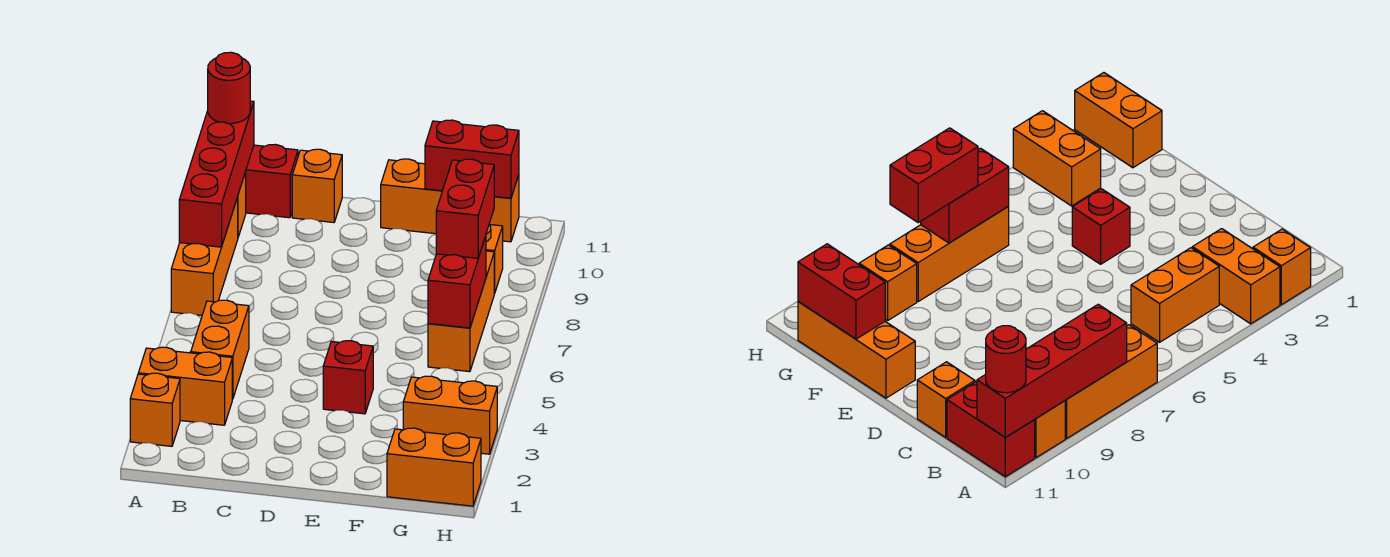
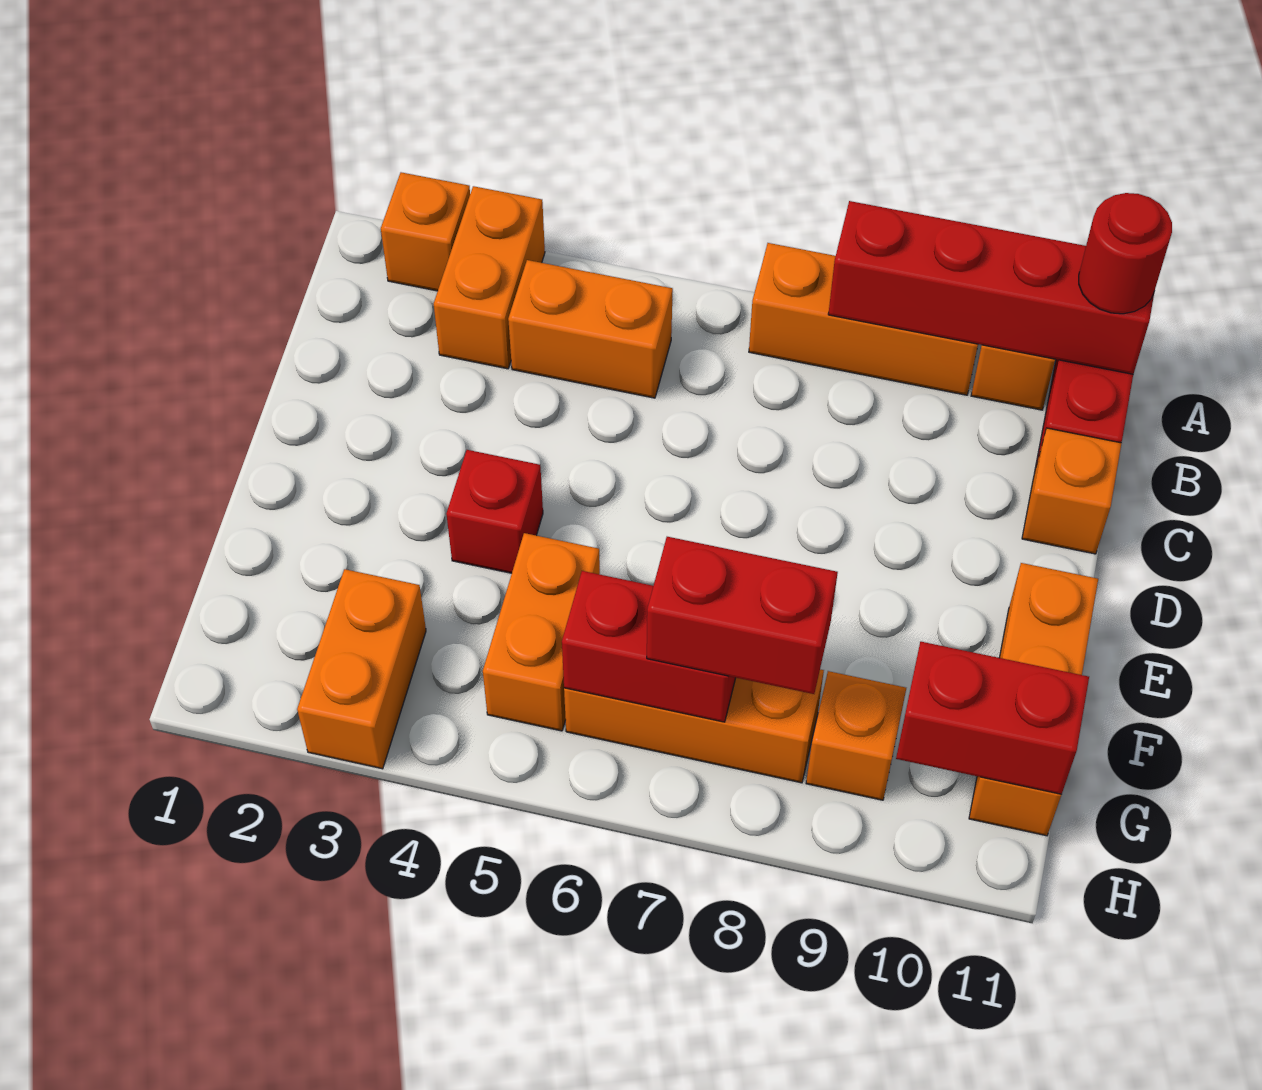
red brick F11:G11 level 2 -> red brick G10:G11 level 2
orange brick G1:H1 level 1 -> orange brick F5:G5 level 1

